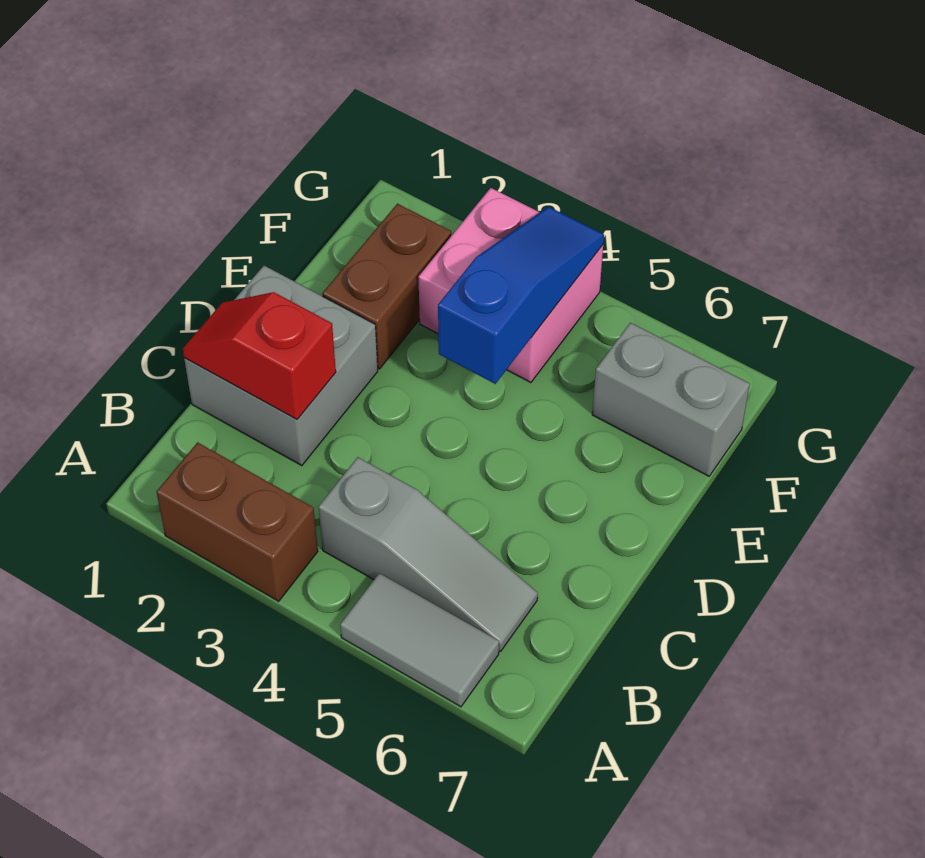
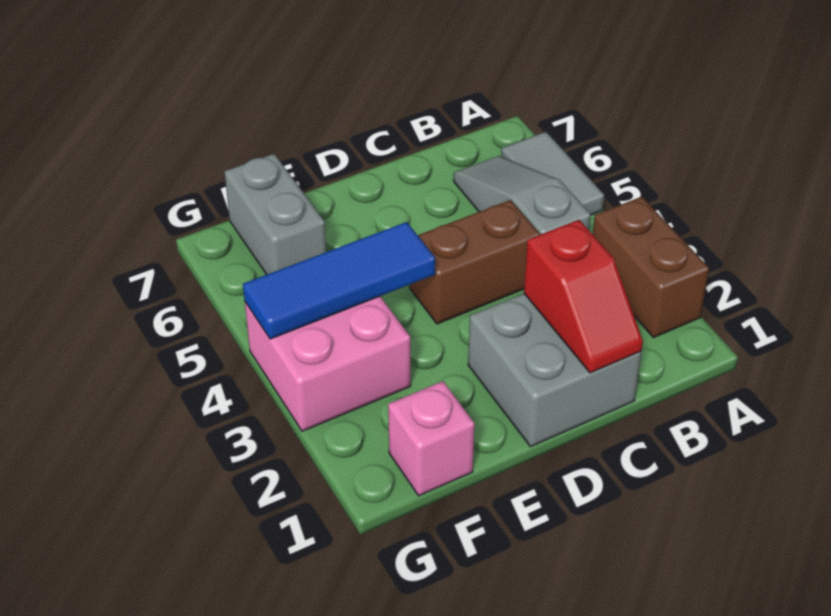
brown brick E2:F2 level 1 -> brown brick C4:D4 level 1
blue slope E4:G4 level 2 top E -> blue tile E4:G4 level 2
none -> pink brick F1 level 1

